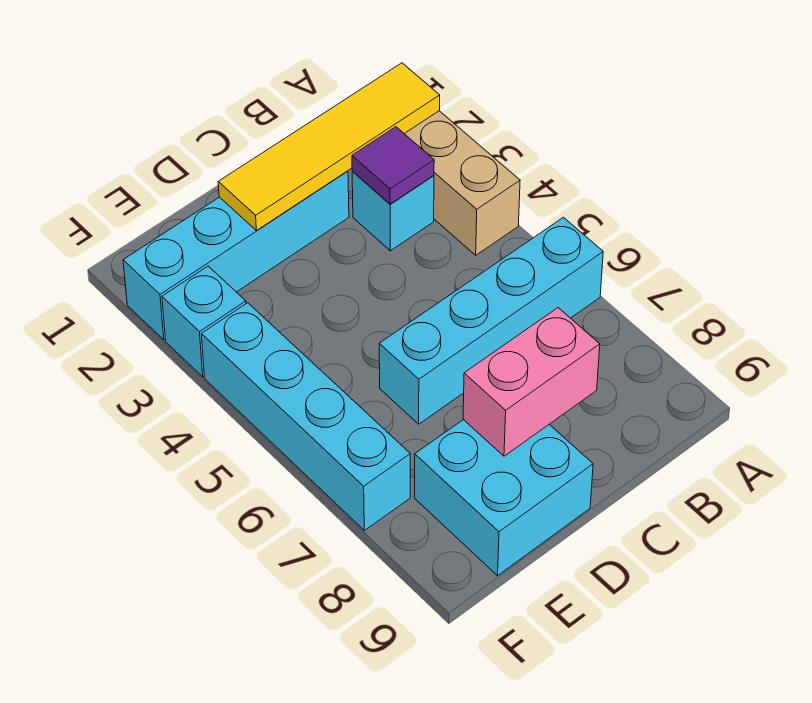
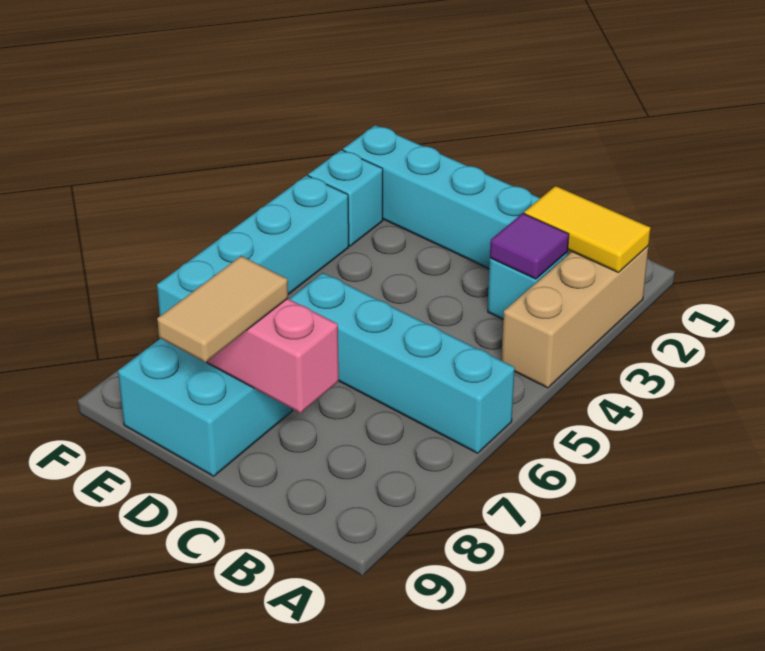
yellow tile A2:D2 level 2 -> yellow tile A2:B2 level 2
none -> tan tile D8:D9 level 3

